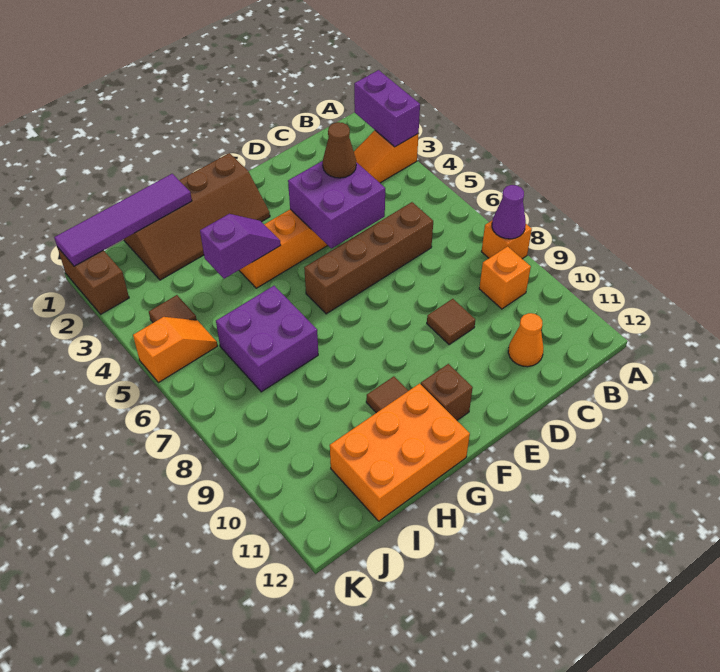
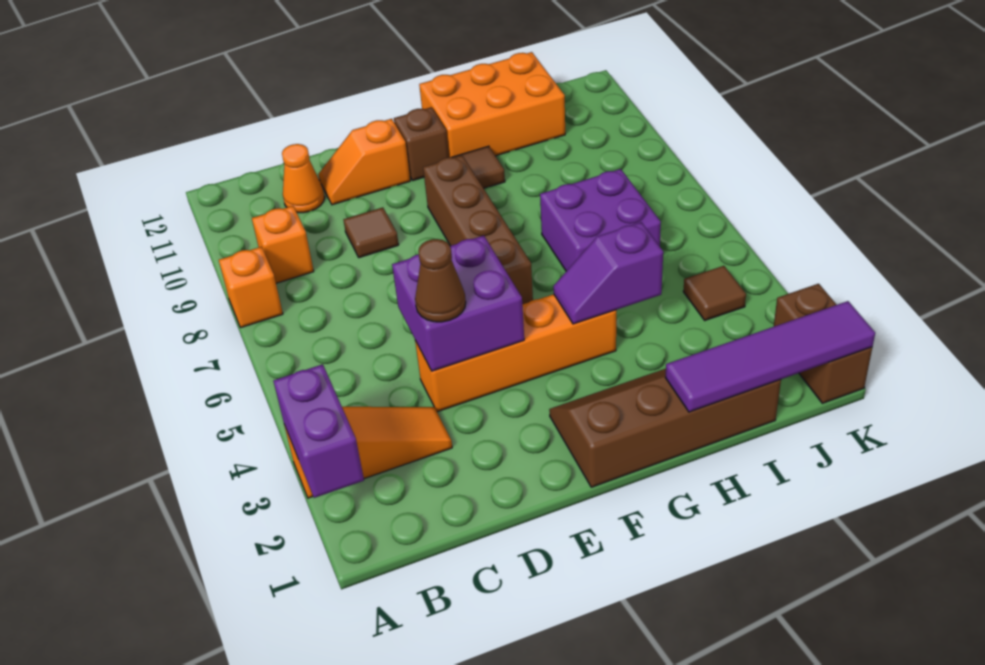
purple cone A8 level 2 -> none
brown brick C6:F6 level 1 -> brown brick F6:F9 level 1
orange slope J5:K5 level 1 top K -> orange slope D11:E11 level 1 top E

